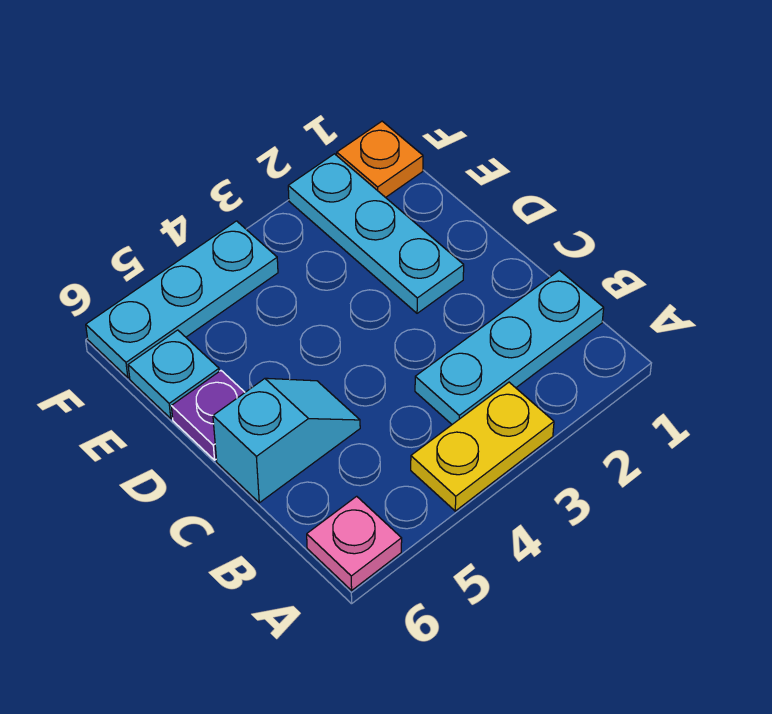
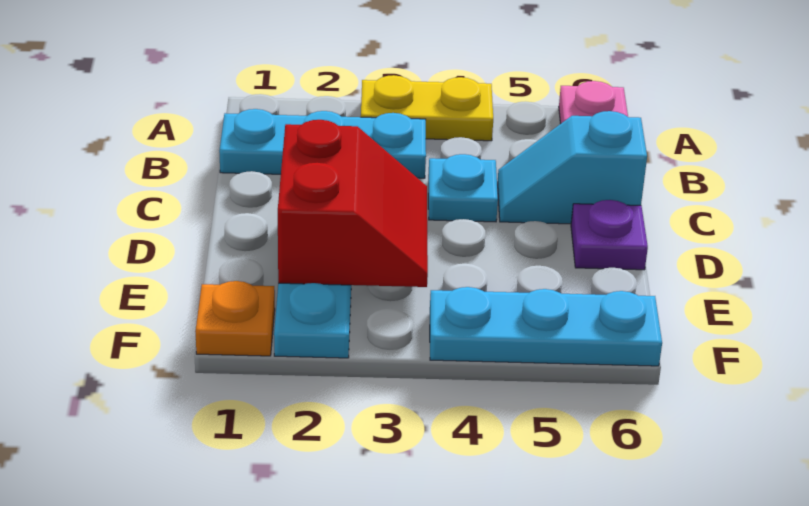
none -> red slope D2:E3 level 2 top 2
cyan plate E6 level 1 -> cyan plate C4 level 1

